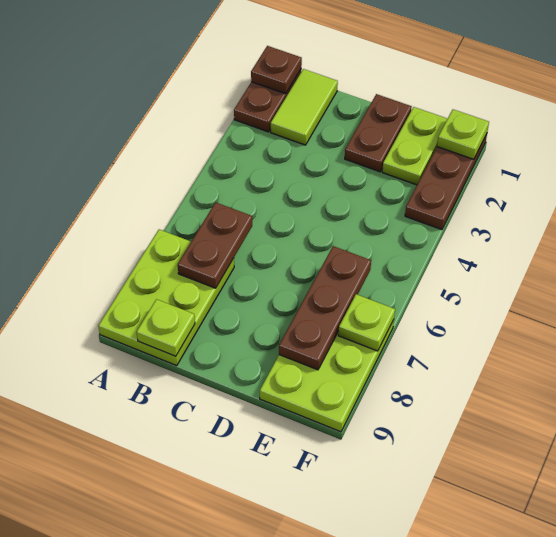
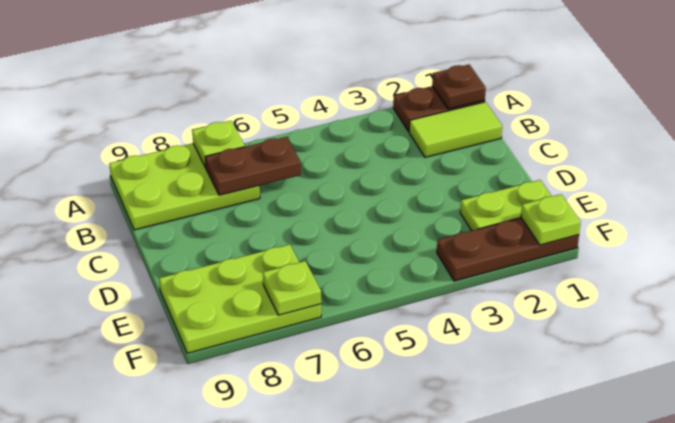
lime plate B9 level 2 -> lime plate A7 level 2
brown plate D1:D2 level 1 -> none
brown plate E6:E8 level 2 -> none

